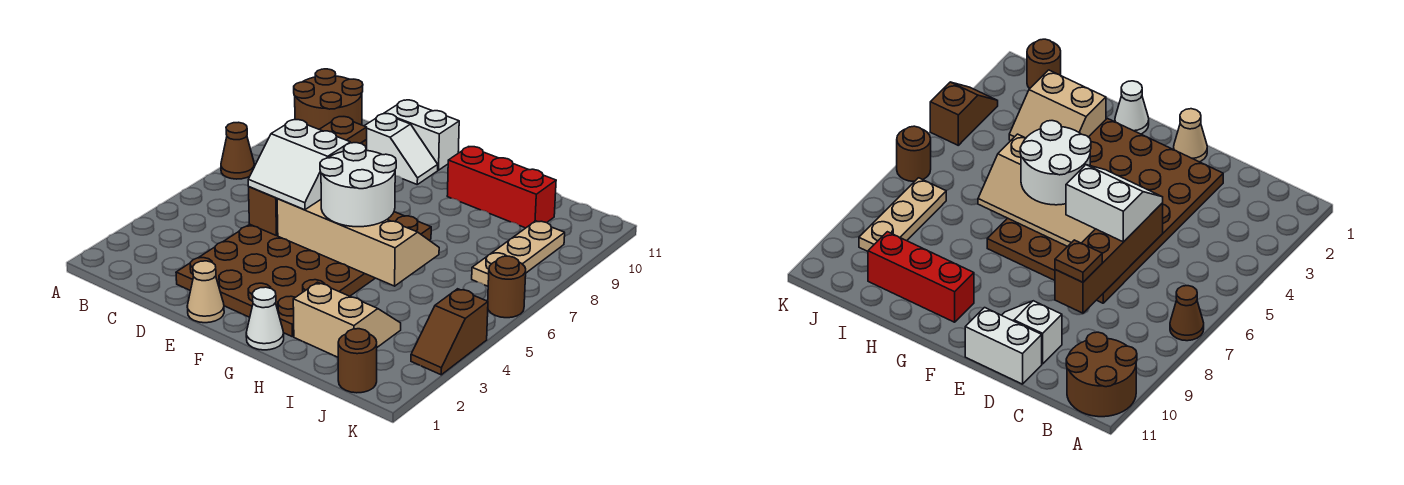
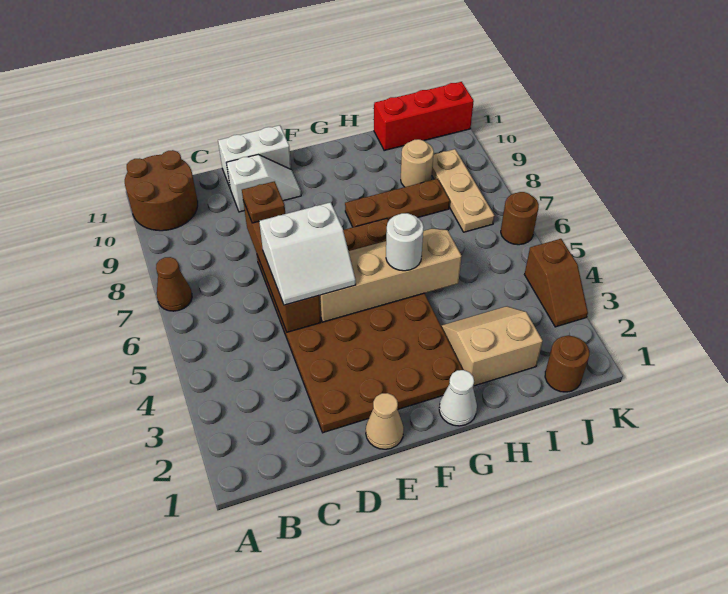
white round brick F5:G6 level 3 -> white round brick G5 level 3
none -> brown plate G8:I8 level 1
red brick G10:I10 level 1 -> red brick I11:K11 level 1
none -> tan round brick I9 level 1

